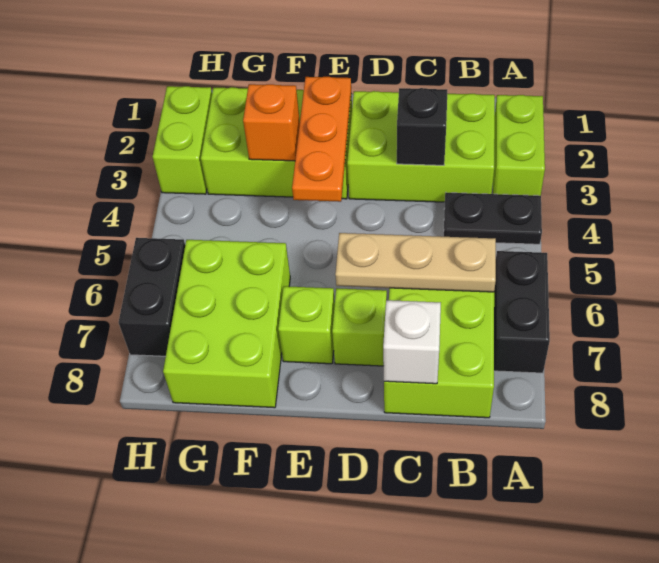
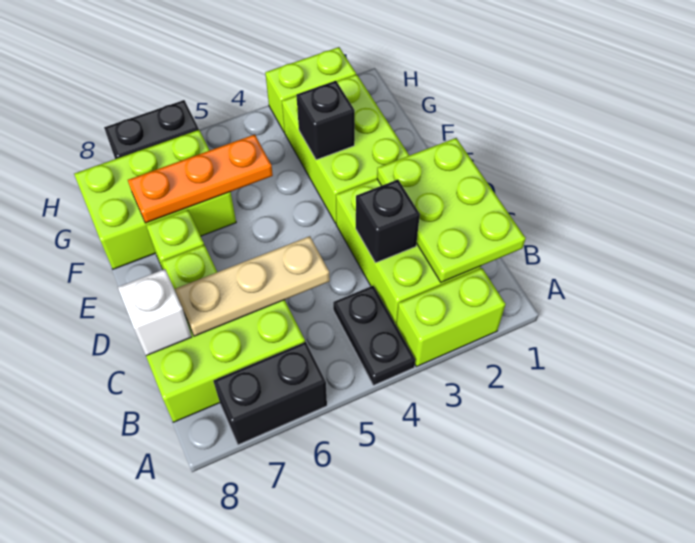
none -> lime plate B1:D2 level 2
tan plate B6:D6 level 2 -> tan plate C5:C7 level 2
orange plate E2:E4 level 2 -> orange plate F5:F7 level 2
orange brick F3 level 2 -> black brick F3 level 2

